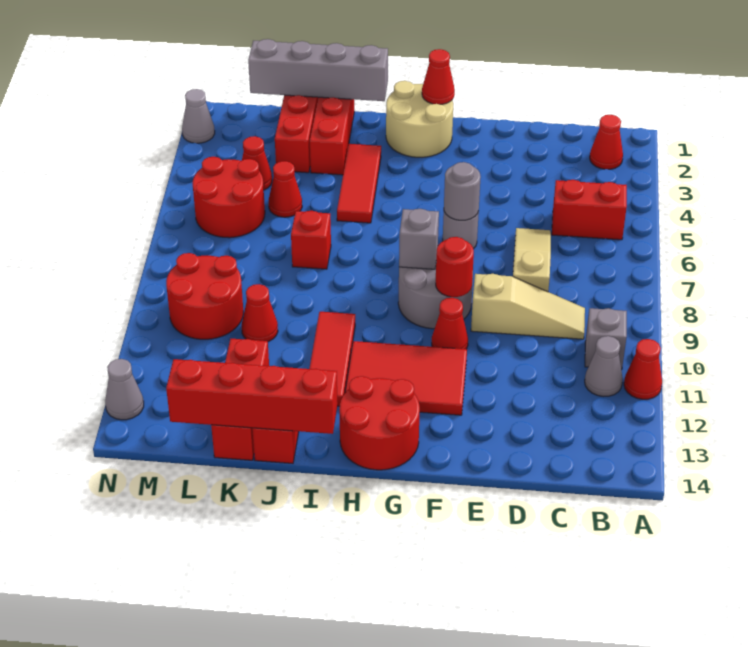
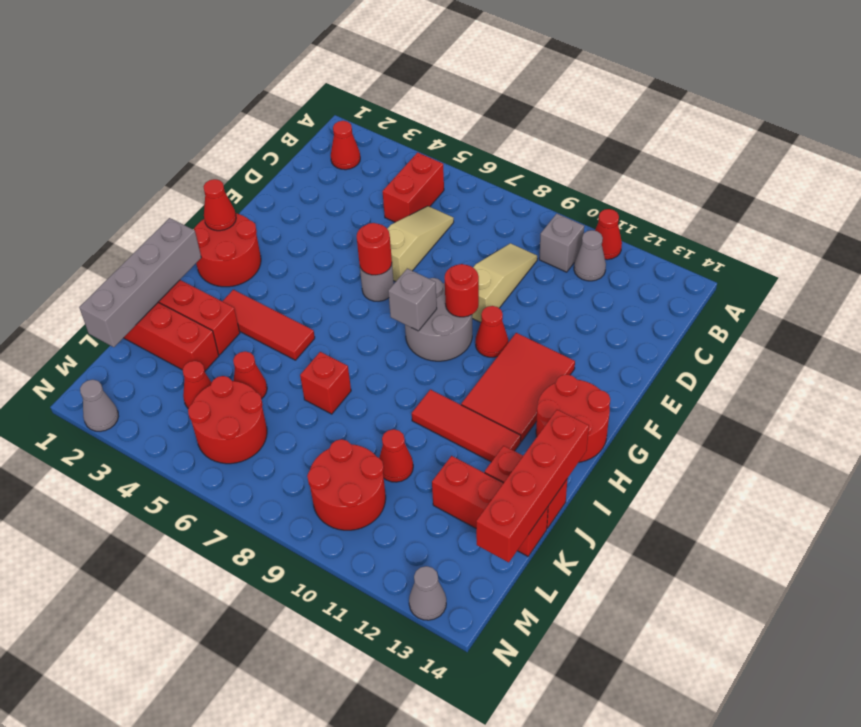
tan slope D6:D8 level 1 top 8 -> tan slope C6:E6 level 1 top E
grey round brick F6 level 2 -> red round brick F6 level 2
tan round brick G1:H2 level 1 -> red round brick G1:H2 level 1

